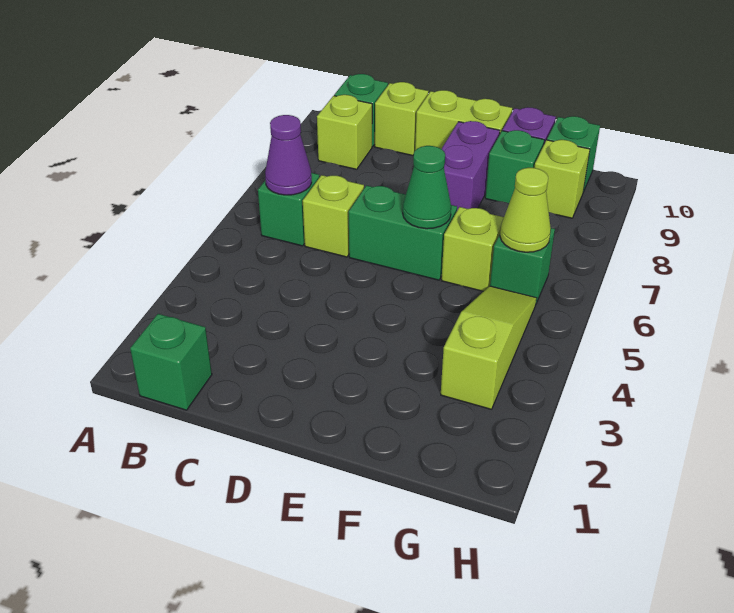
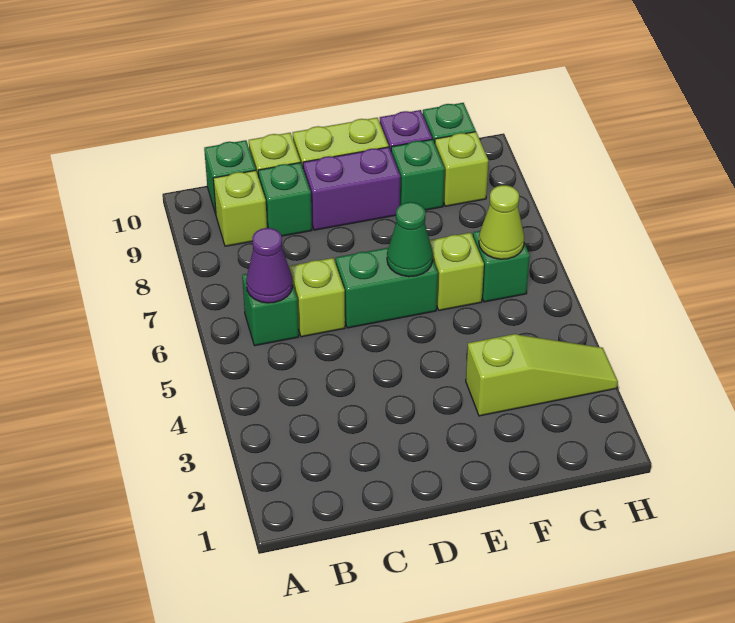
green brick B1 level 1 -> green brick C9 level 1
purple brick E8:E9 level 1 -> purple brick D9:E9 level 1
lime slope G3:G5 level 1 top 3 -> lime slope F3:H3 level 1 top F

